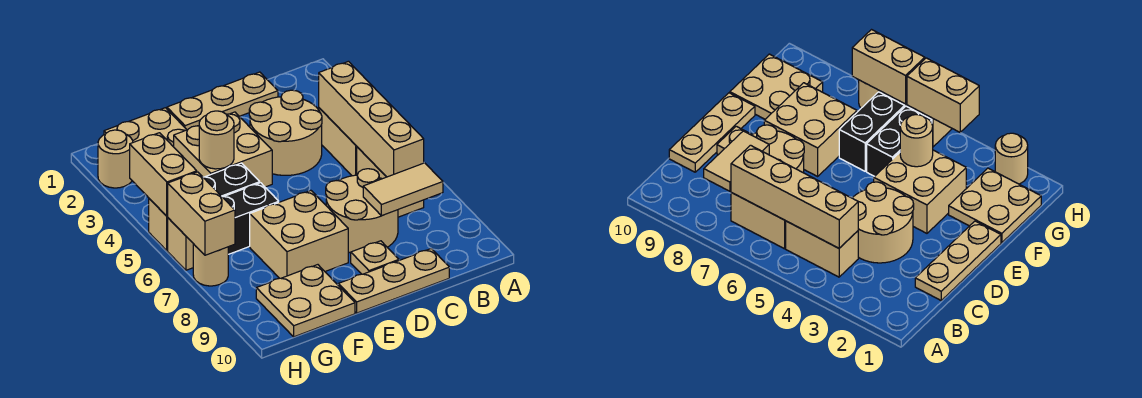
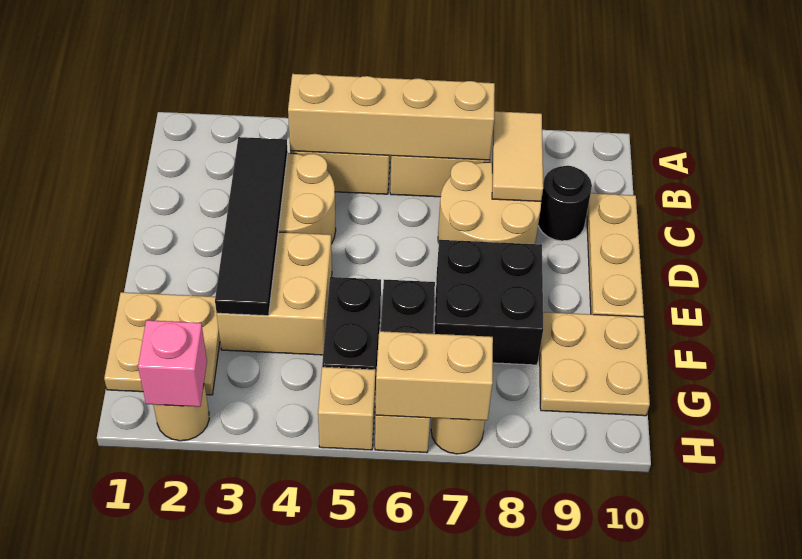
tan plate C1:E1 level 1 -> none
none -> black tile C3:F3 level 2
none -> black round brick C9 level 1
tan plate D9 level 1 -> none
tan brick E7:F8 level 1 -> black brick E7:F8 level 1
tan round brick F4 level 2 -> none
none -> pink brick H2 level 2
tan brick H4:H5 level 2 -> none

